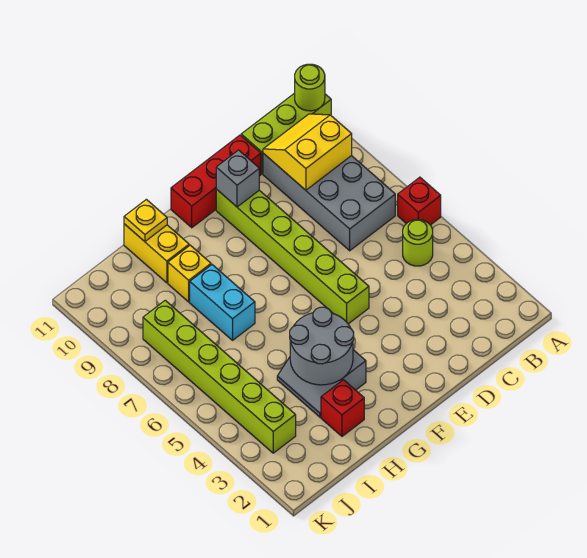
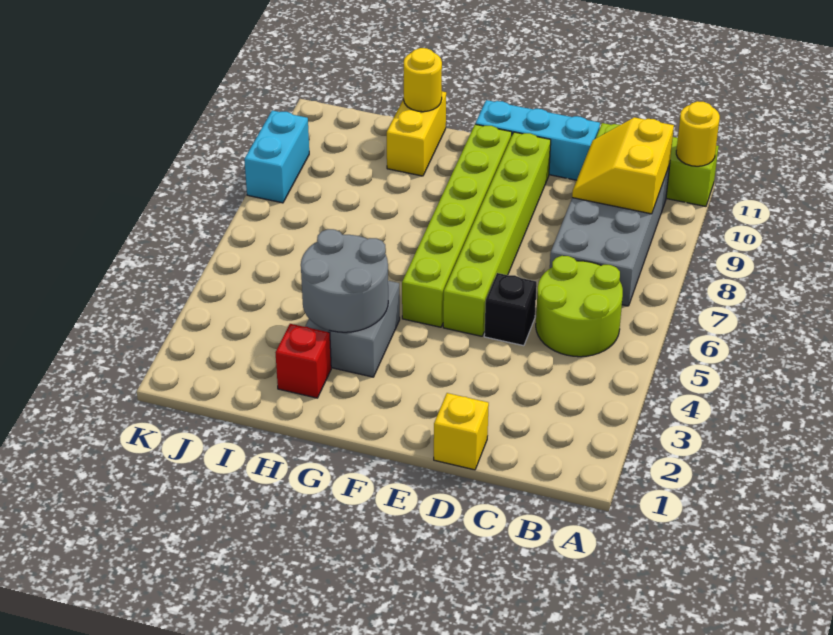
red brick A6 level 1 -> none
lime round brick A11 level 2 -> yellow round brick A11 level 2
lime round brick B5 level 1 -> lime round brick B5:C6 level 1
yellow slope B9:C10 level 2 top 9 -> yellow slope B9:C10 level 2 top B
none -> black brick D5 level 1
red brick D11:F11 level 1 -> cyan brick D11:F11 level 1
grey brick E10 level 2 -> none
cyan brick H7:H8 level 1 -> cyan brick K8:K9 level 1
yellow brick H9 level 1 -> yellow brick D1 level 1
yellow plate H11 level 2 -> yellow round brick H11 level 2
lime brick J3:J8 level 1 -> lime brick F5:F10 level 1

